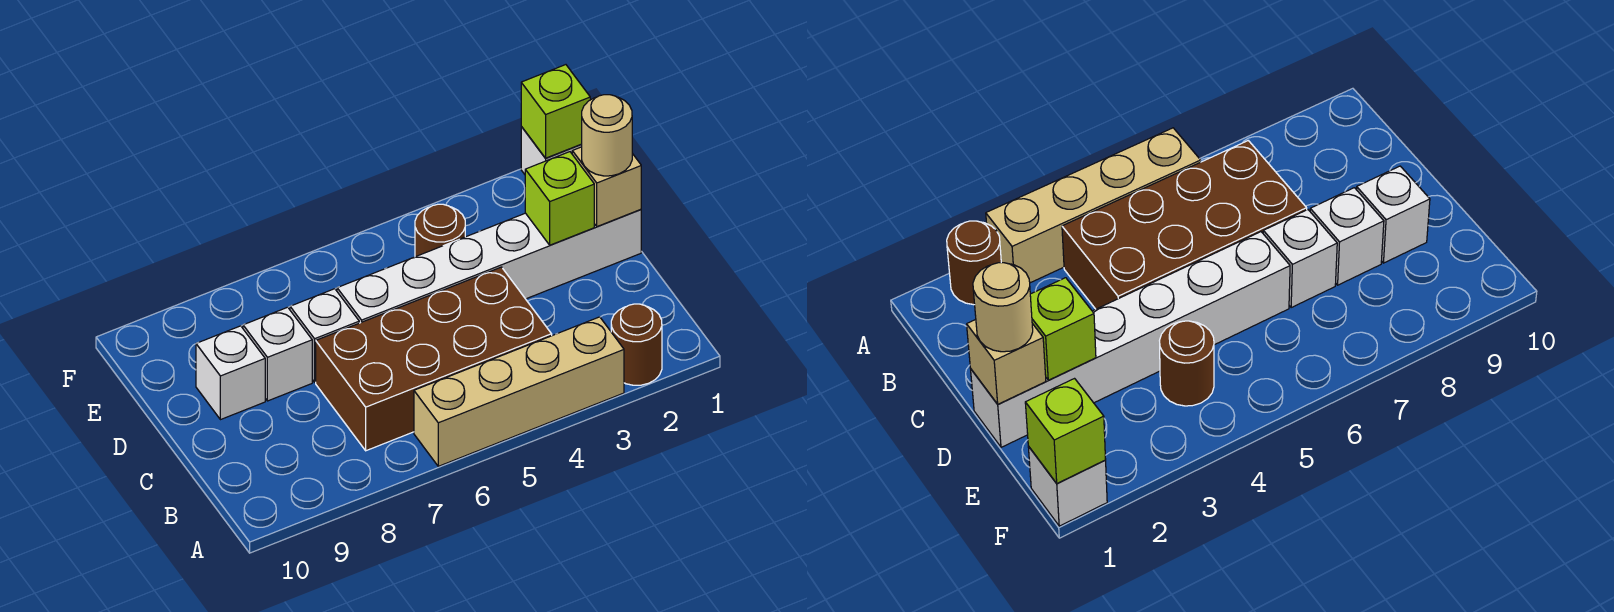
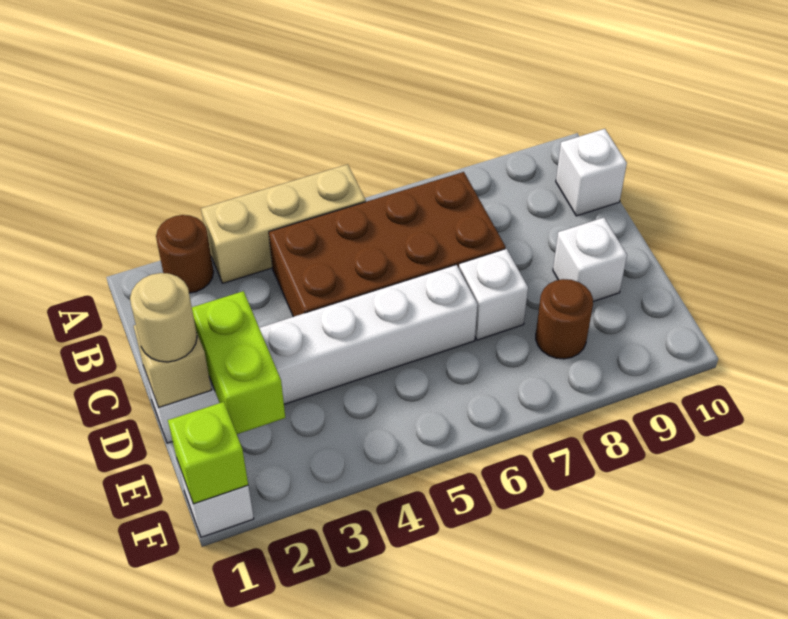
tan brick A3:A6 level 1 -> tan brick A3:A5 level 1
lime brick D2 level 2 -> lime brick D2:E2 level 2
white brick D8 level 1 -> white brick B10 level 1
brown round brick E4 level 1 -> brown round brick E8 level 1

